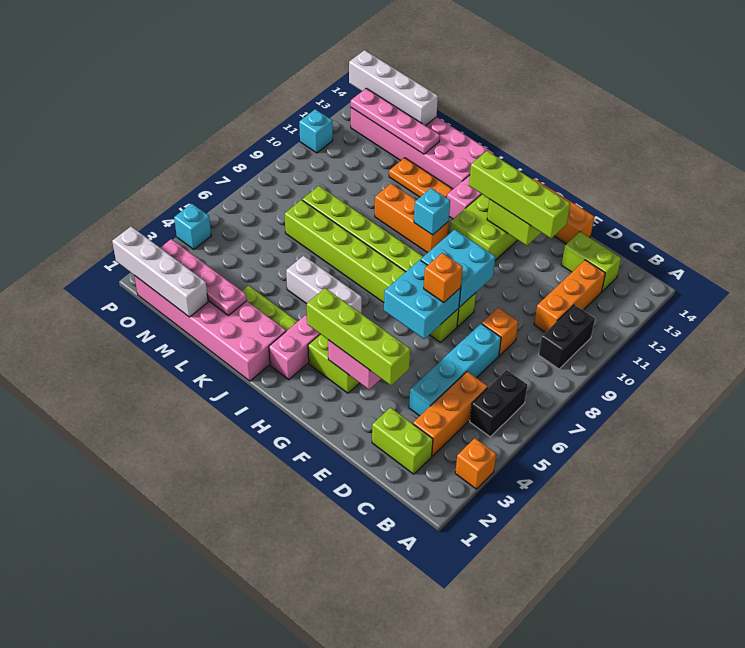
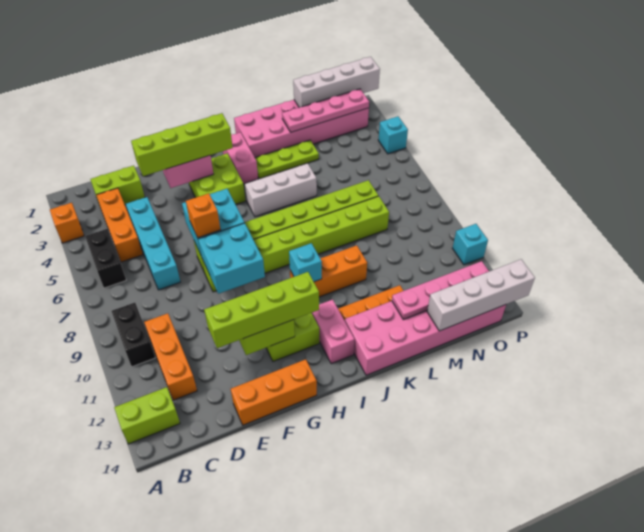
lime brick C13:D13 level 1 -> lime brick A13:B13 level 1
orange brick D8 level 1 -> none

